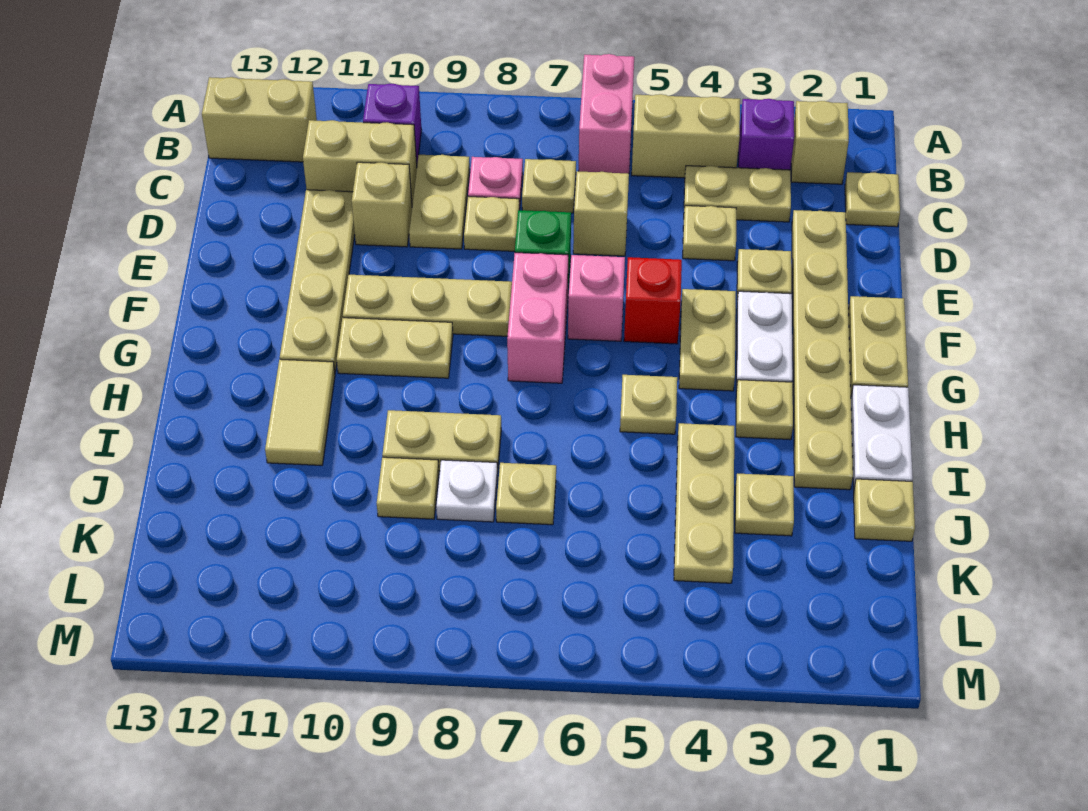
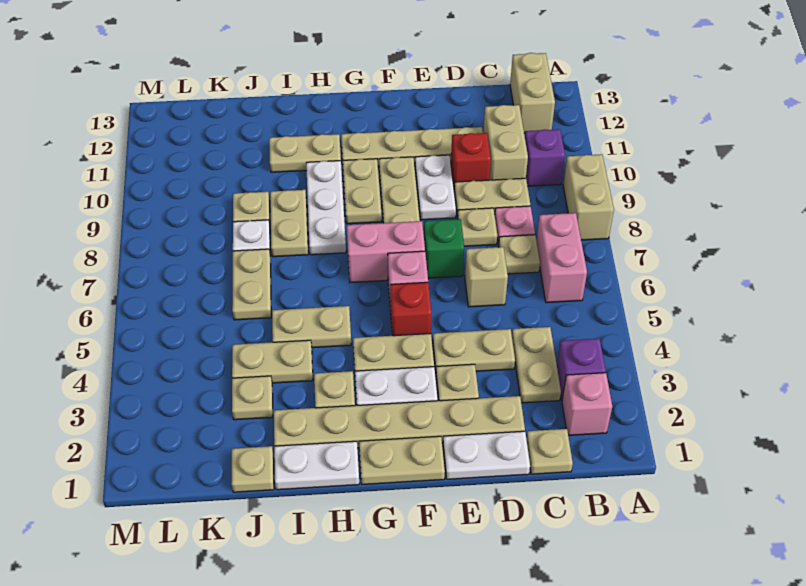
pink brick A6:B6 level 1 -> pink brick B6:B7 level 1
tan brick B2 level 1 -> pink brick B2 level 1
tan brick B4:B5 level 1 -> tan brick A8:A9 level 1
none -> white plate D1:E1 level 1
tan plate D4 level 1 -> tan plate D4:E4 level 1
tan brick D10 level 1 -> red brick D10 level 1
none -> white plate E9:E10 level 1
tan plate H5 level 1 -> tan plate H5:I5 level 1
none -> white plate H8:H10 level 1
tan tile H11:I11 level 1 -> tan plate H11:I11 level 1
tan plate I4:K4 level 1 -> tan plate I4:J4 level 1
tan plate J7 level 1 -> tan plate J6:J7 level 1

